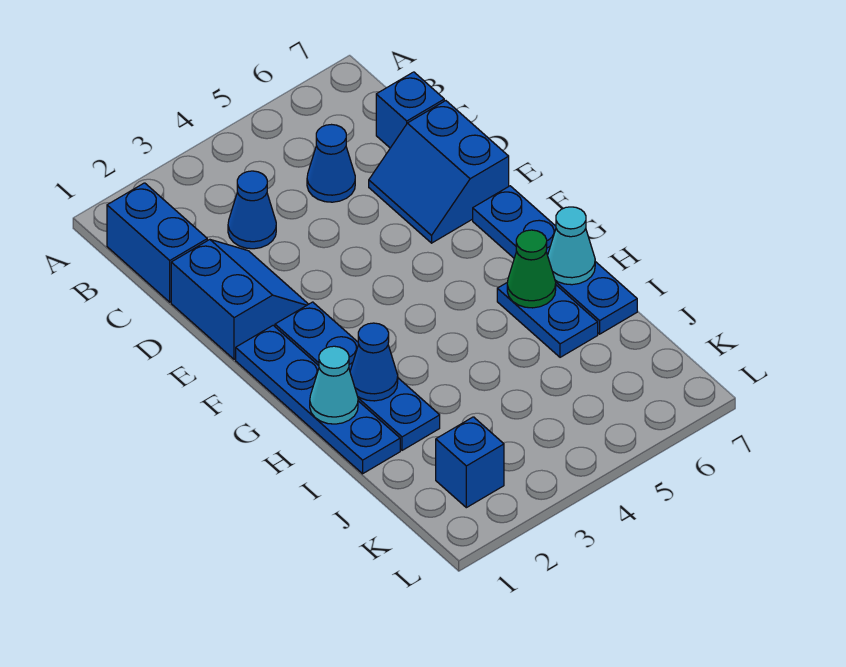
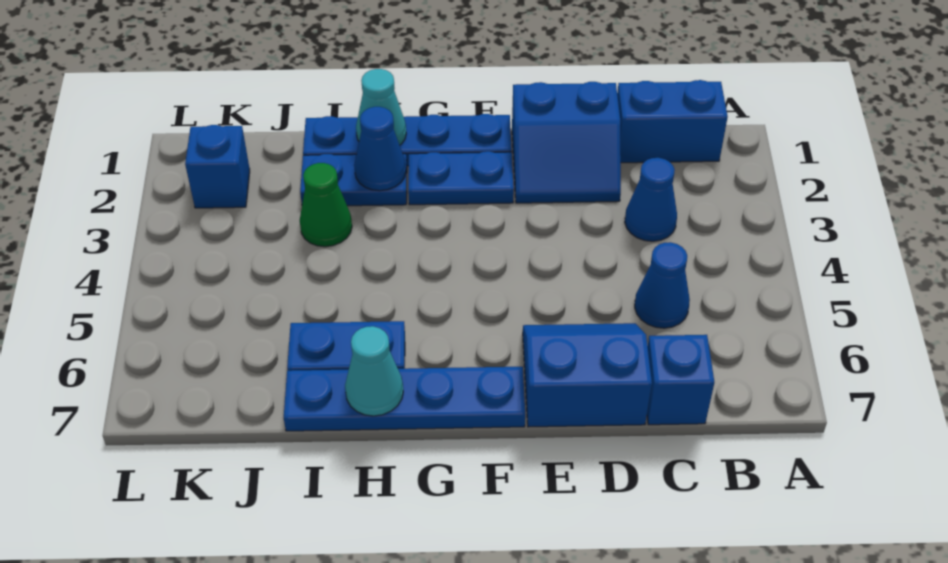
green cone H6 level 2 -> green cone I3 level 1

